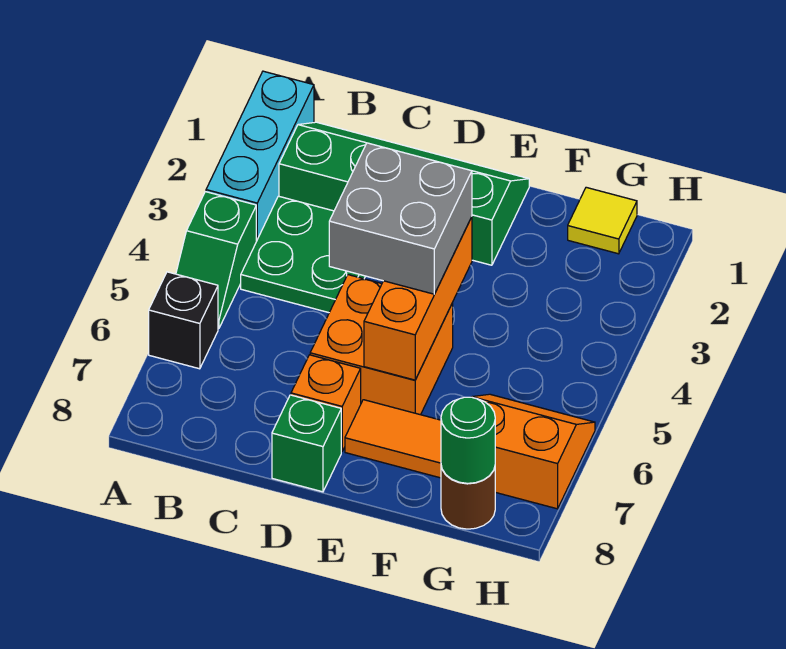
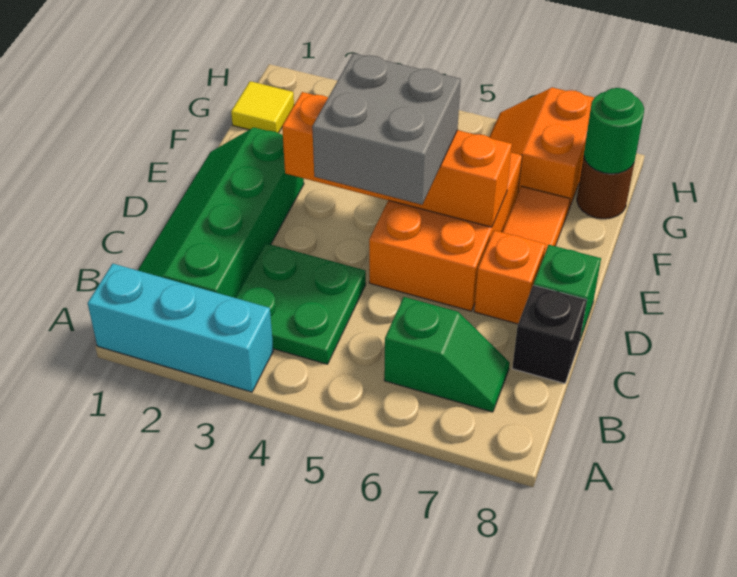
green slope A4:A5 level 1 top 4 -> green slope B6:B7 level 1 top 6
black brick A6 level 1 -> black brick C8 level 1
orange brick D5:E6 level 1 -> orange brick D5:F6 level 1
orange brick E4:E6 level 2 -> orange brick E3:E6 level 2

